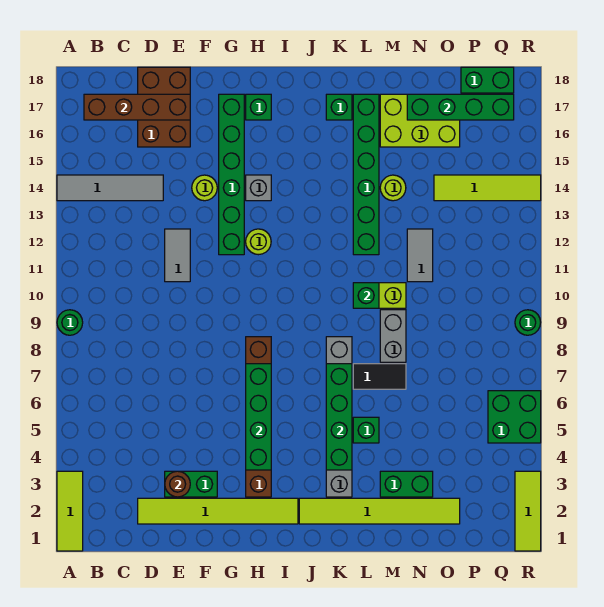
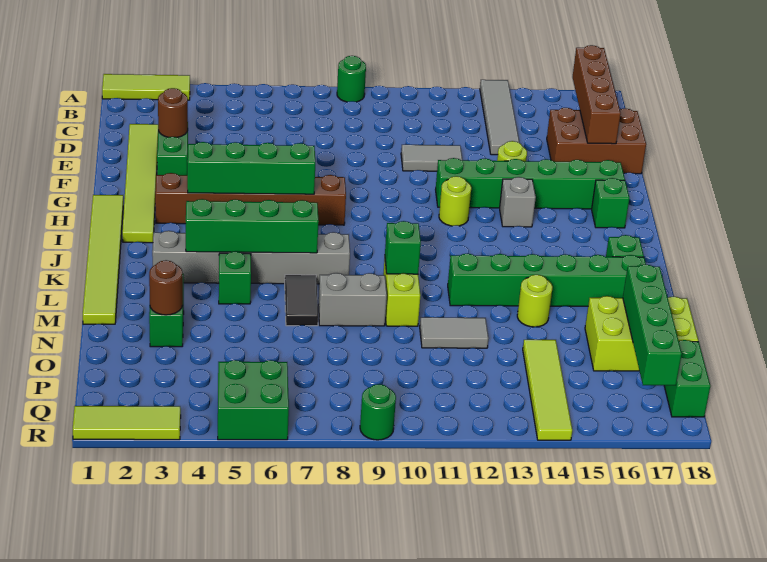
lime tile J2:O2 level 1 -> lime tile H1:M1 level 1
lime brick M16:O17 level 1 -> lime brick N16:O18 level 1
none -> brown round brick N3 level 2

